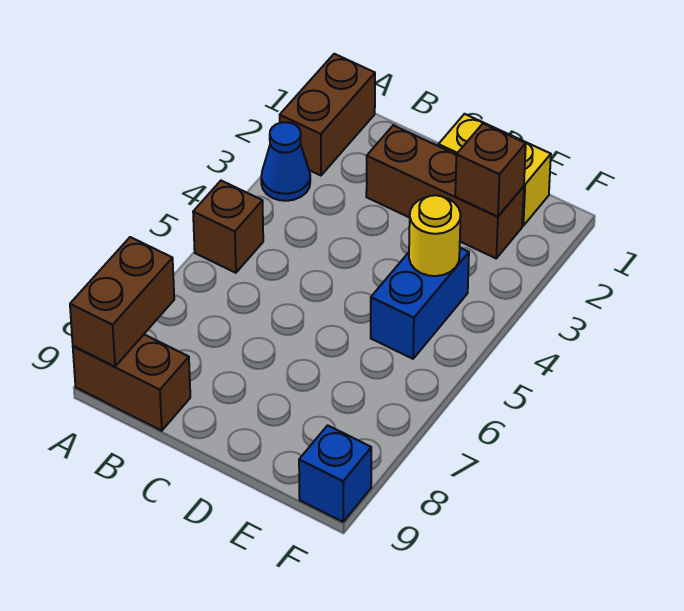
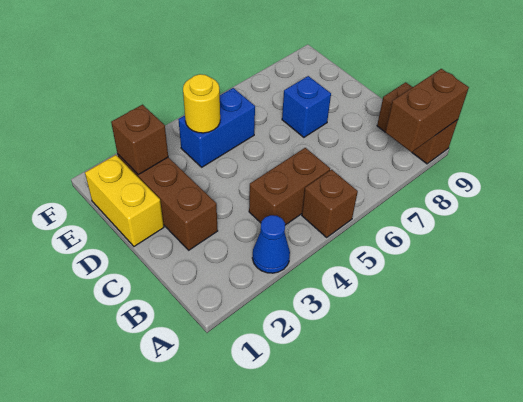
brown brick A1:A2 level 1 -> brown brick B4:B5 level 1
blue brick F9 level 1 -> blue brick D7 level 1

